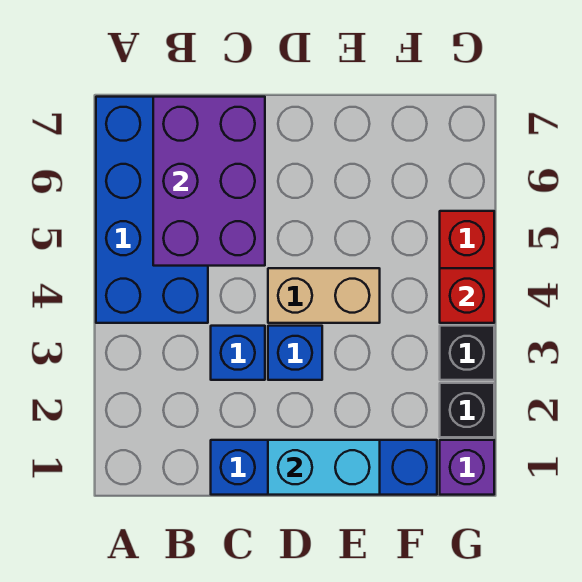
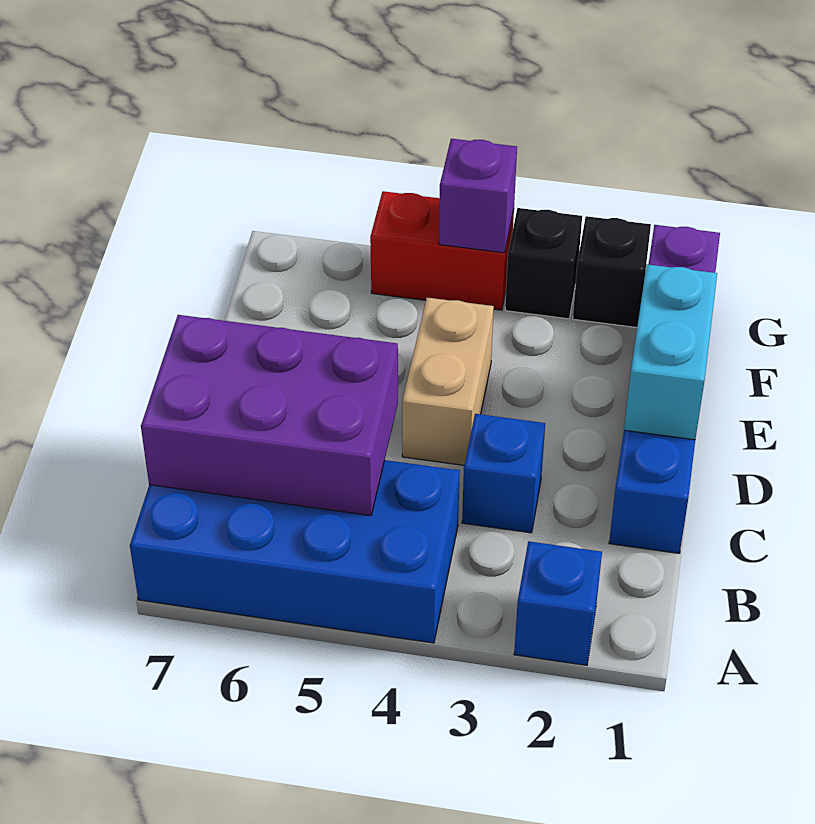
blue brick D3 level 1 -> blue brick A2 level 1
red brick G4 level 2 -> purple brick G4 level 2

